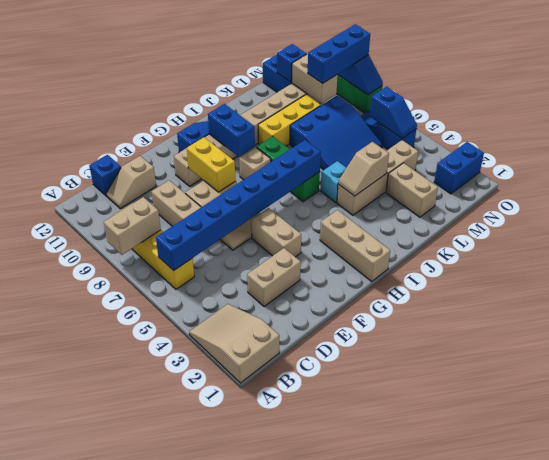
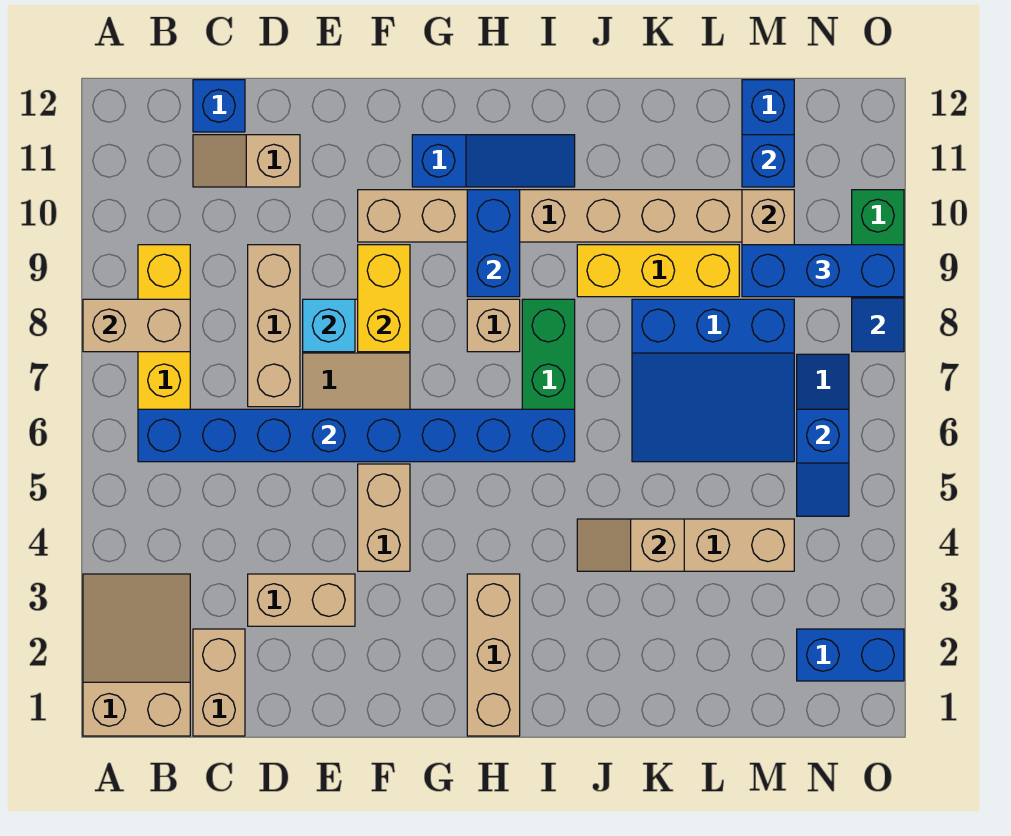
cyan brick J5 level 1 -> cyan brick E8 level 2
tan brick L2:L3 level 1 -> tan brick C1:C2 level 1

